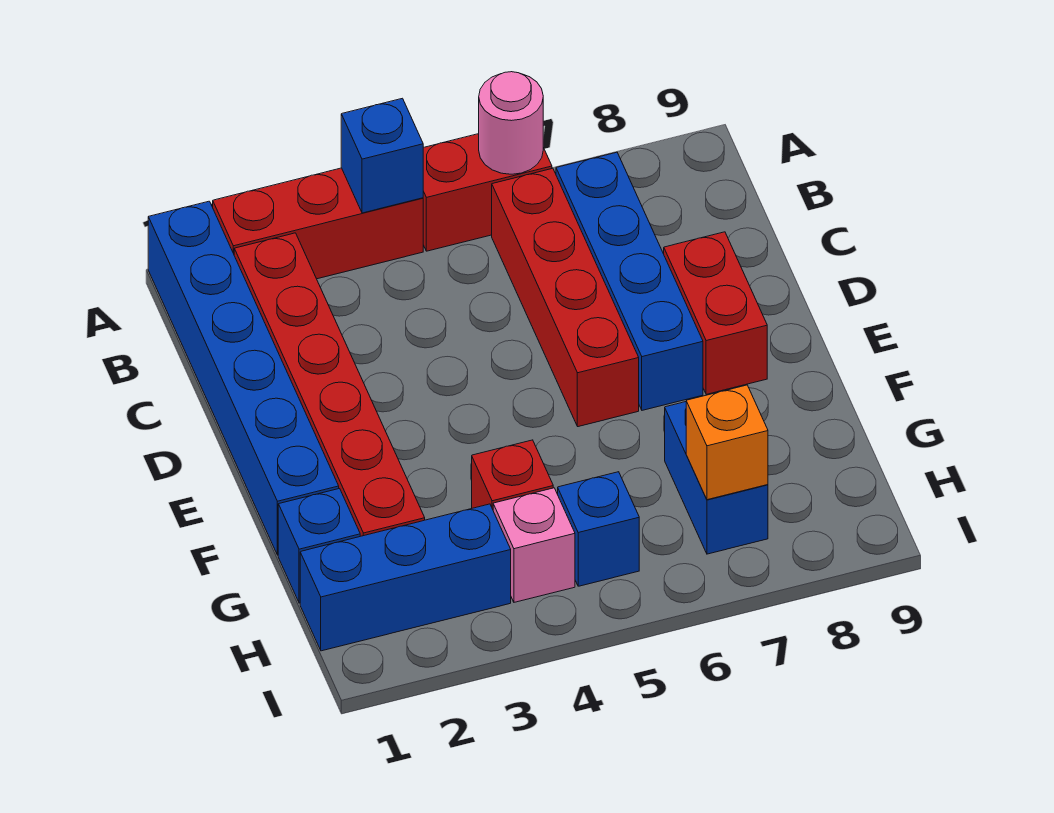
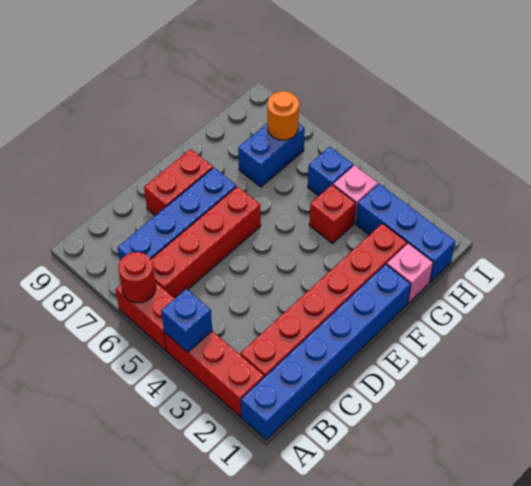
pink round brick A6 level 2 -> red round brick A6 level 2
blue brick G1 level 1 -> pink brick G1 level 1
orange brick H7 level 2 -> orange round brick H7 level 2

